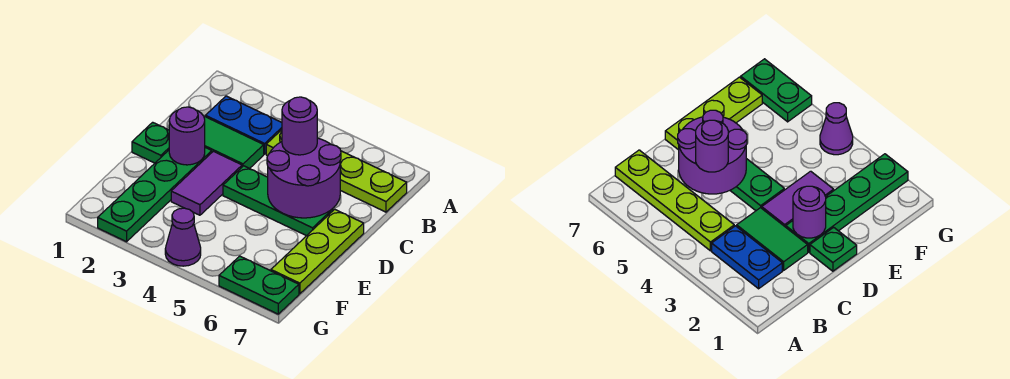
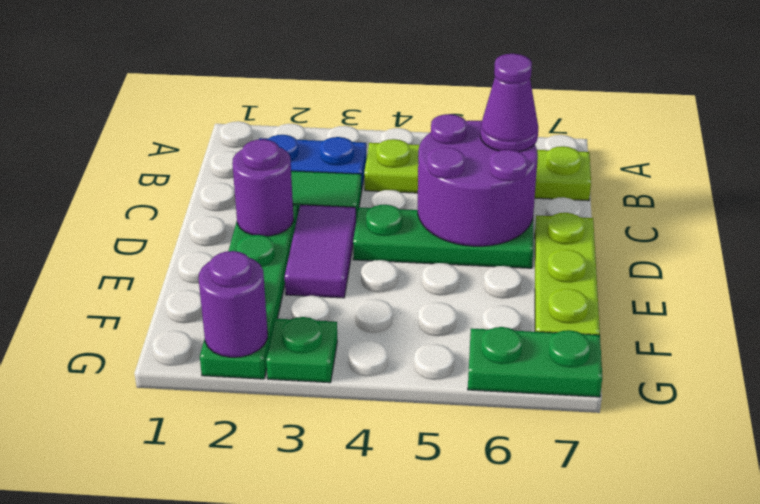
purple round brick C5 level 3 -> purple round brick G2 level 2
green plate D1 level 1 -> green plate G3 level 1
purple cone G4 level 1 -> purple cone C6 level 3

